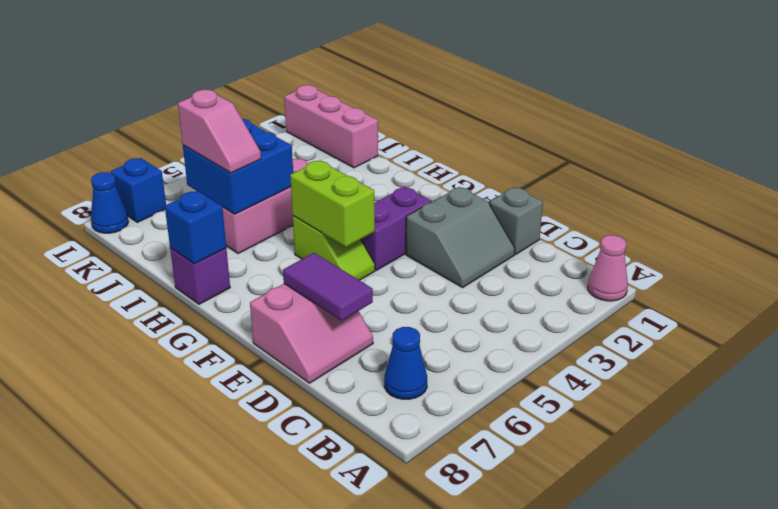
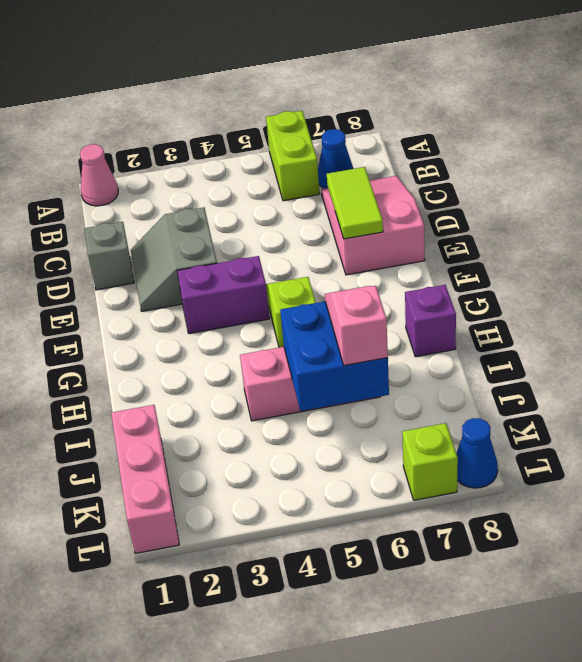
grey slope D2:E3 level 1 top E -> grey slope D2:E3 level 1 top 3
pink slope D7:E8 level 1 top E -> pink slope C7:E8 level 1 top E
purple tile D7:E7 level 2 -> lime tile D7:E7 level 2
lime brick F5:G5 level 2 -> lime brick A6:B6 level 1
blue brick H8 level 2 -> none
blue brick L7 level 1 -> lime brick L7 level 1

